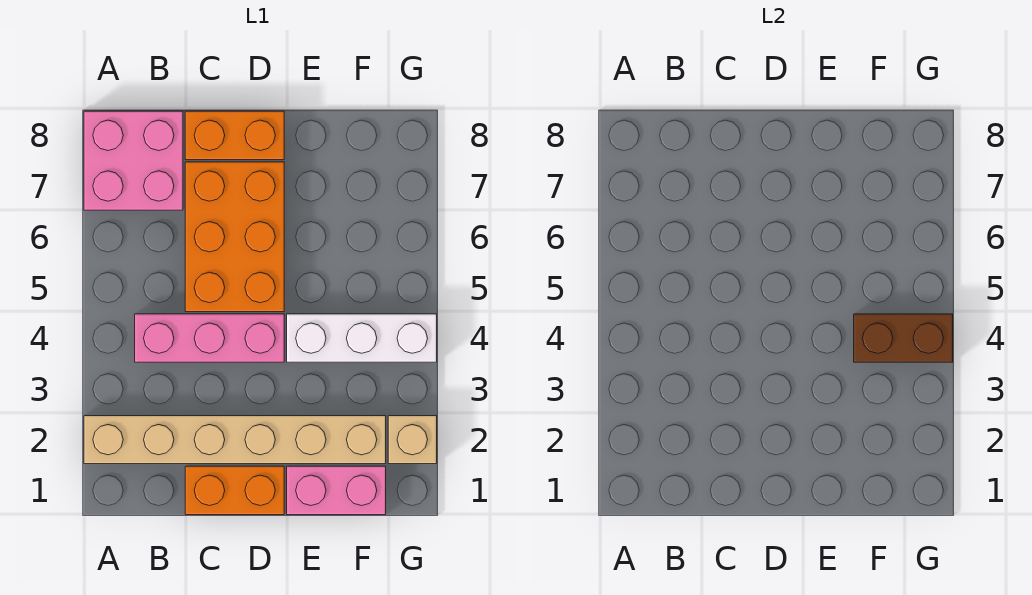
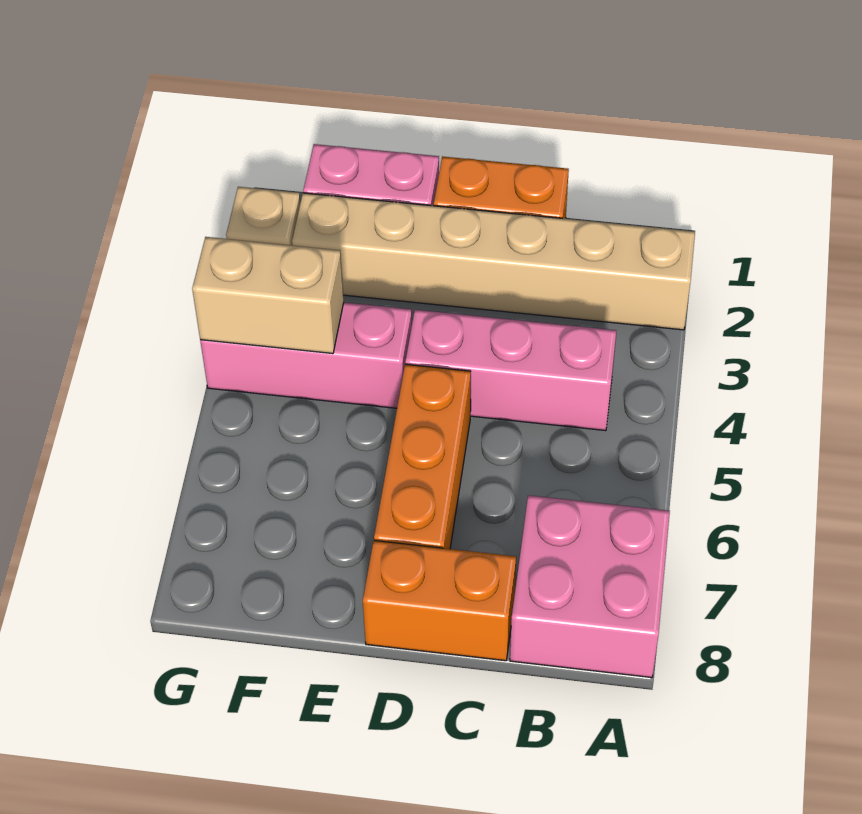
orange brick C5:D7 level 1 -> orange brick D5:D7 level 1
white brick E4:G4 level 1 -> pink brick E4:G4 level 1
brown brick F4:G4 level 2 -> tan brick F4:G4 level 2

